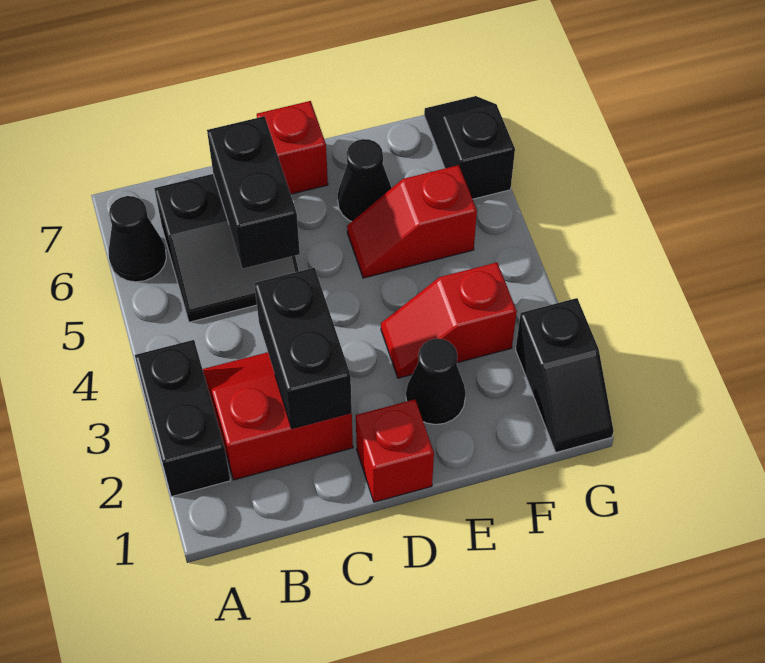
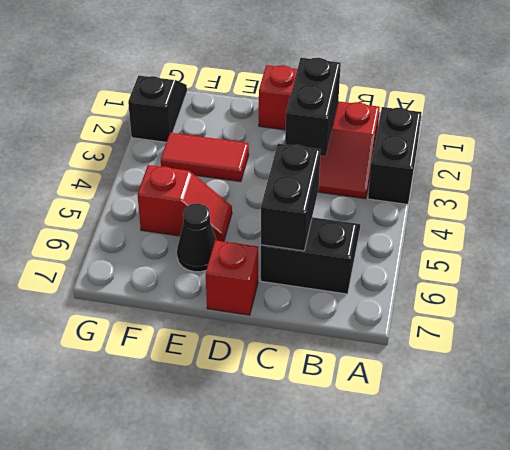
black cone A6 level 1 -> none
black cone E2 level 1 -> none
red slope E3:F3 level 1 top F -> red tile E3:F3 level 1
black slope G6:G7 level 1 top 6 -> none

